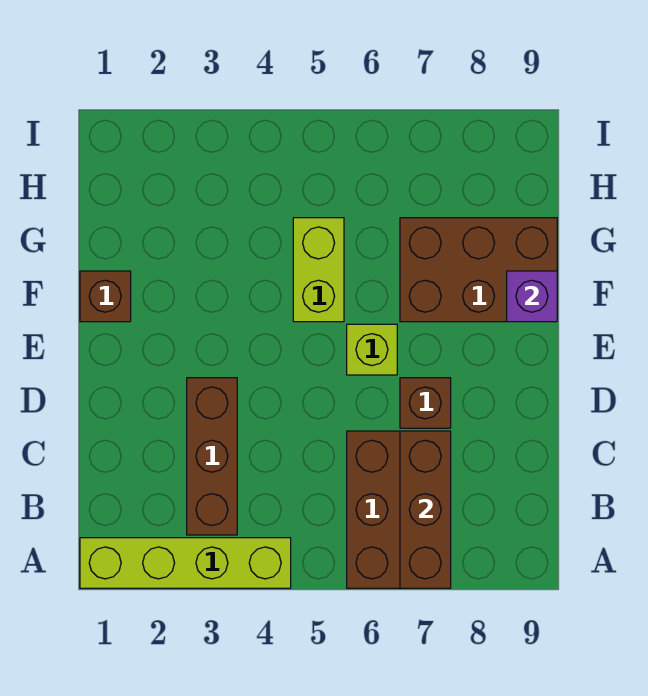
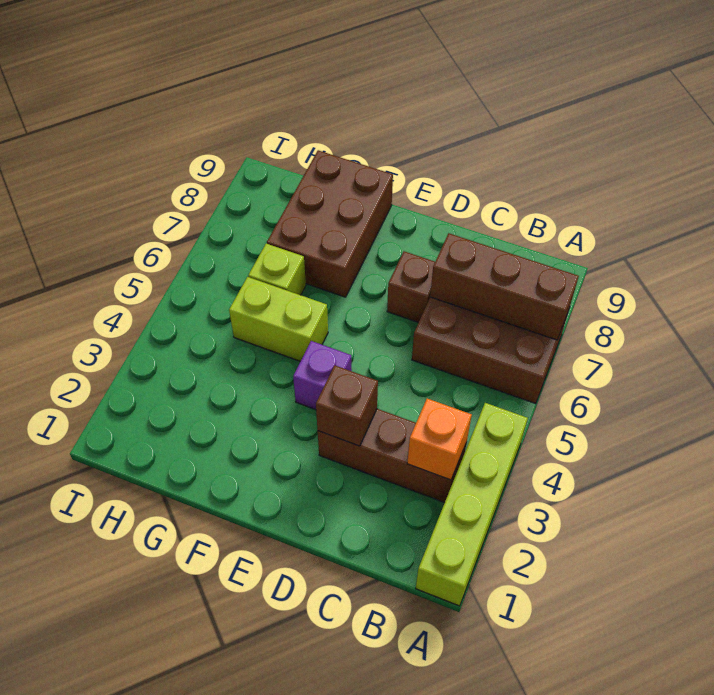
none -> orange brick B3 level 2
lime brick E6 level 1 -> lime brick G6 level 1
brown brick F1 level 1 -> brown brick D3 level 2
purple brick F9 level 2 -> purple brick E4 level 1

